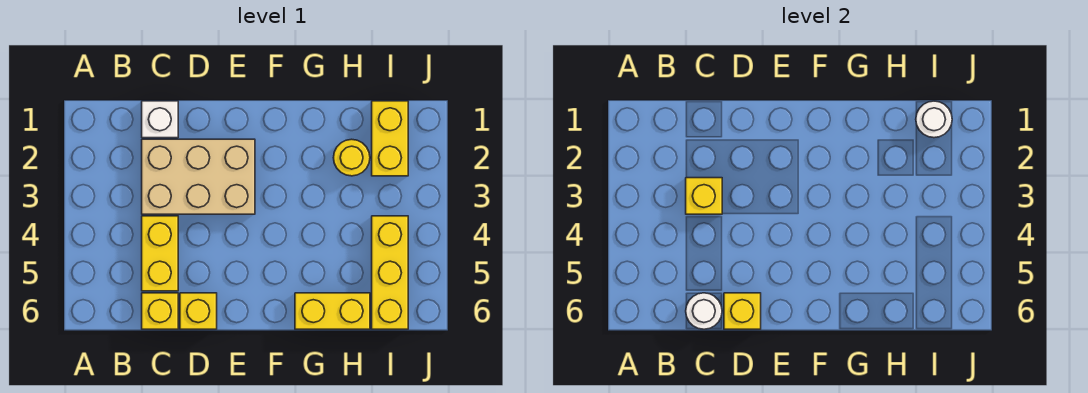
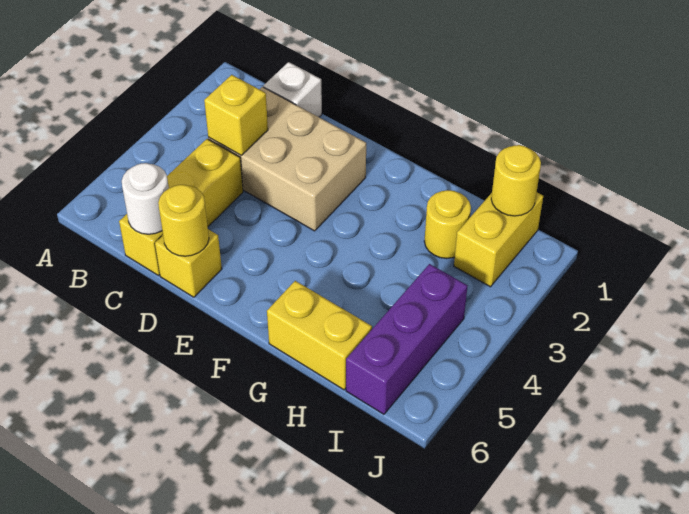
yellow brick D6 level 2 -> yellow round brick D6 level 2
white round brick I1 level 2 -> yellow round brick I1 level 2
yellow brick I4:I6 level 1 -> purple brick I4:I6 level 1

